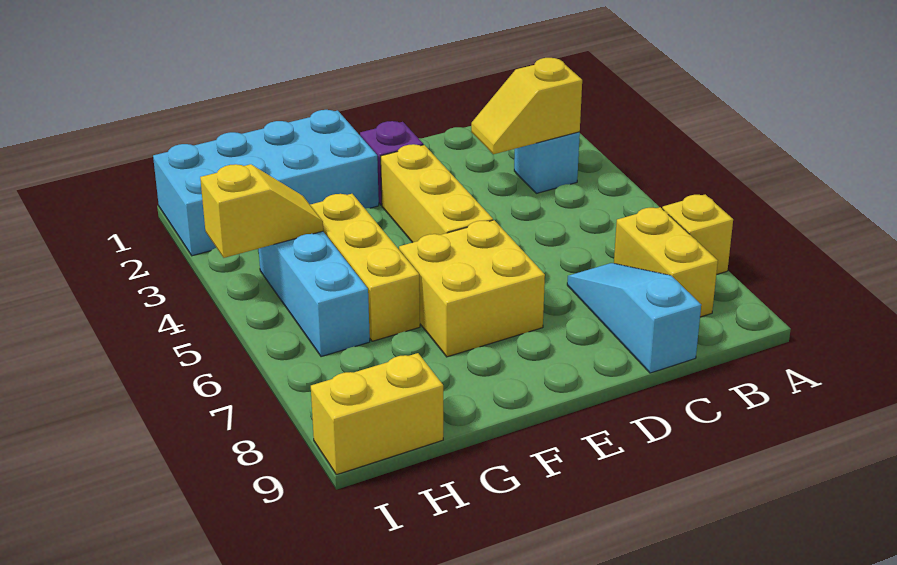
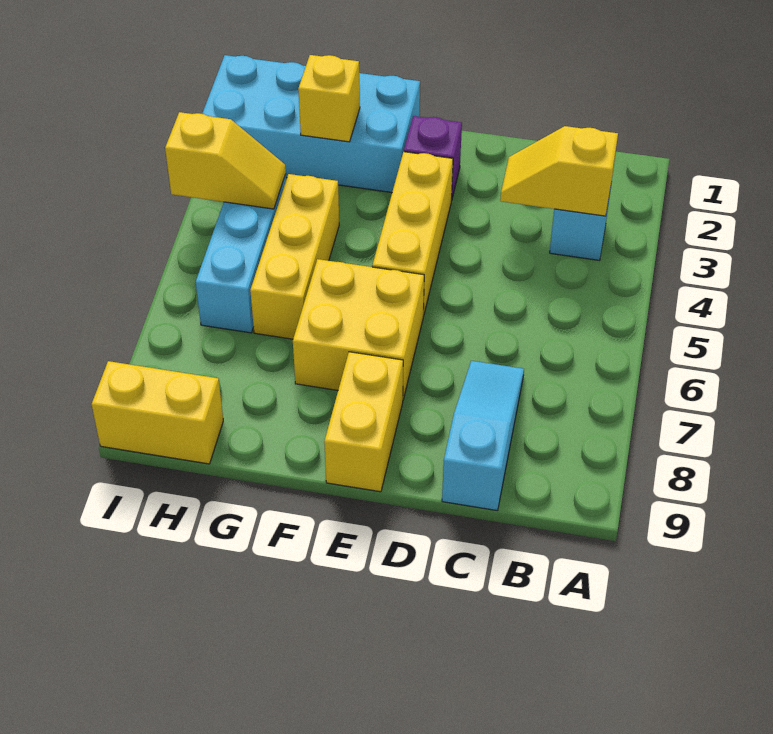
yellow brick A7 level 1 -> yellow brick G2 level 2
yellow brick B7:B8 level 1 -> yellow brick E8:E9 level 1

